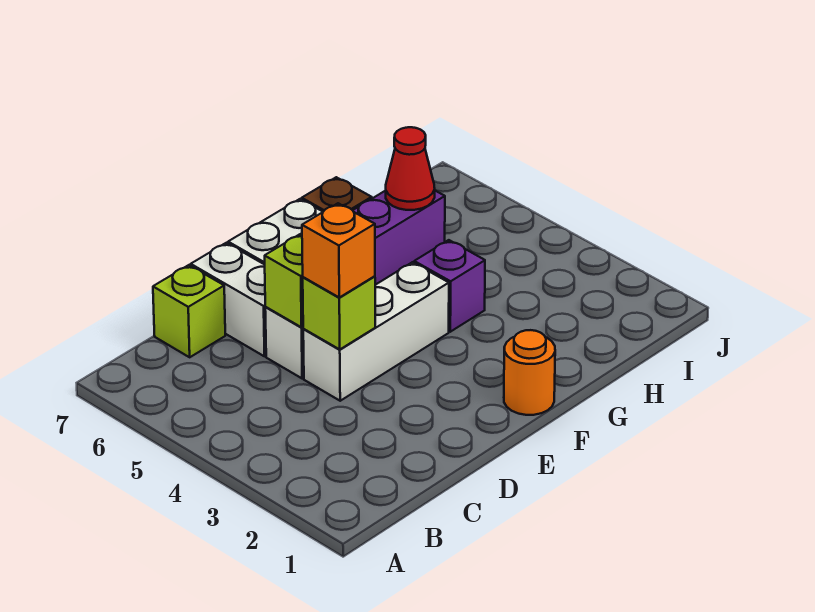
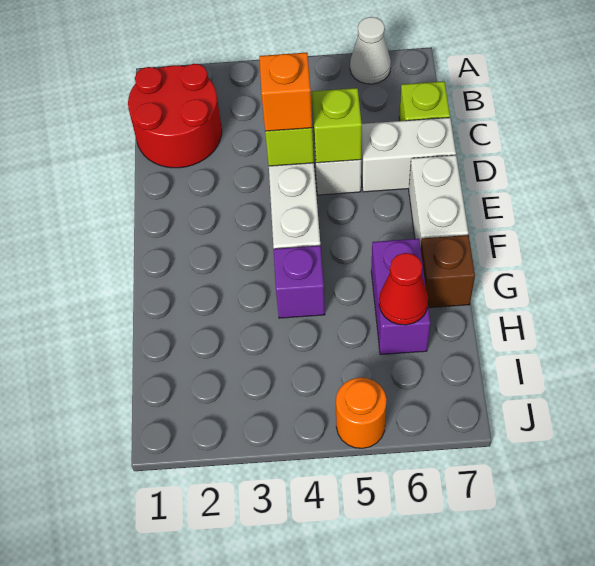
none -> white cone A6 level 1
none -> red round brick B1:C2 level 1
orange round brick F1 level 1 -> orange round brick J5 level 1

